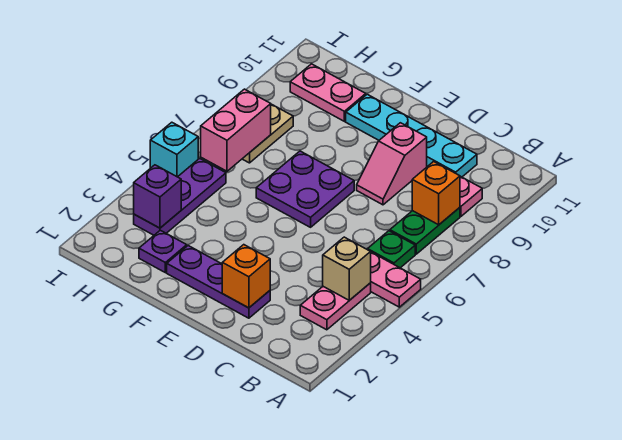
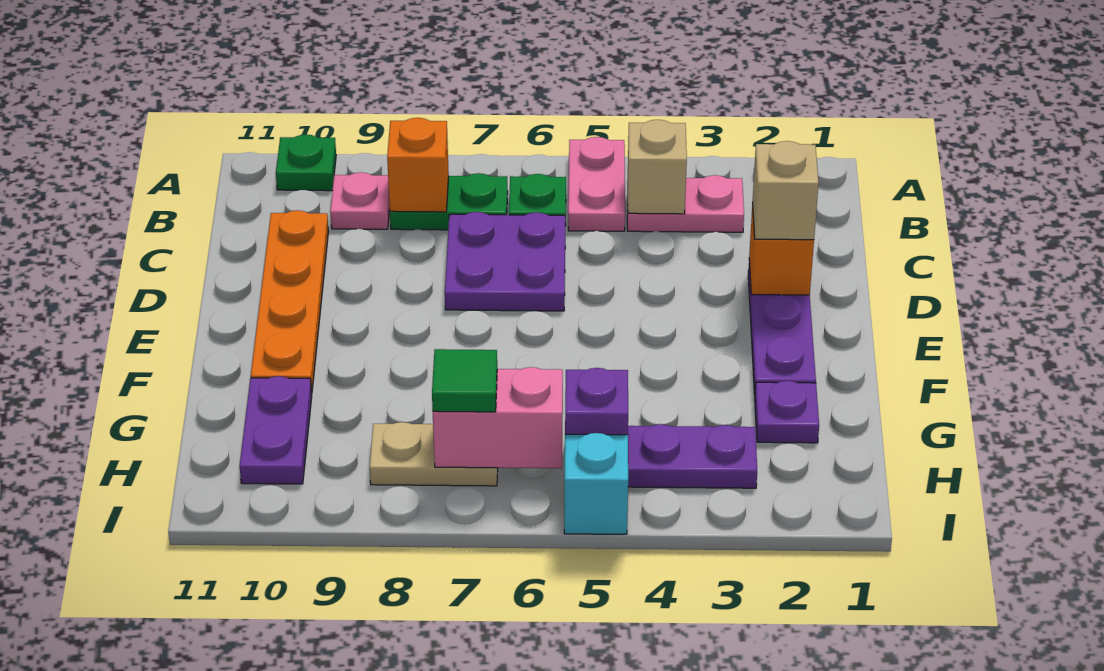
none -> green plate A10 level 1
cyan plate C10:F10 level 1 -> orange plate C10:F10 level 1
none -> tan brick D2 level 3
pink slope D8:D9 level 1 top 9 -> none
purple plate E6:F7 level 1 -> purple plate C6:D7 level 1
pink plate G10:H10 level 1 -> purple plate G10:H10 level 1
purple brick H3 level 2 -> purple brick H5 level 2
none -> green tile H7 level 3

